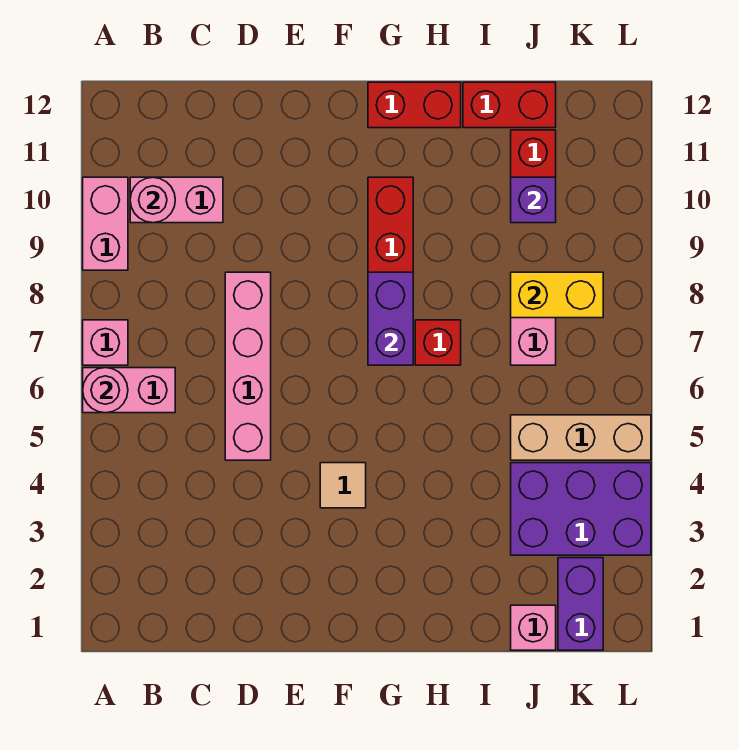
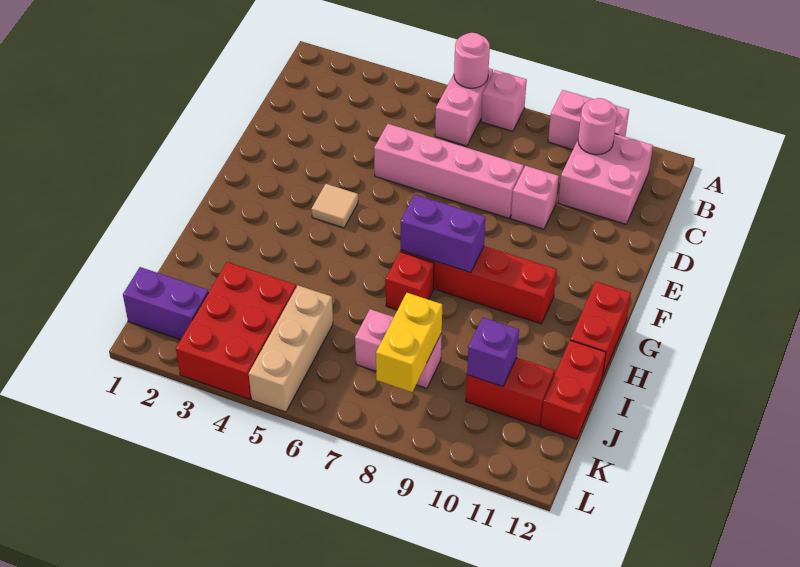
pink brick B10:C10 level 1 -> pink brick B10:C11 level 1
pink brick J1 level 1 -> pink brick D9 level 1
purple brick J3:L4 level 1 -> red brick J3:L4 level 1

